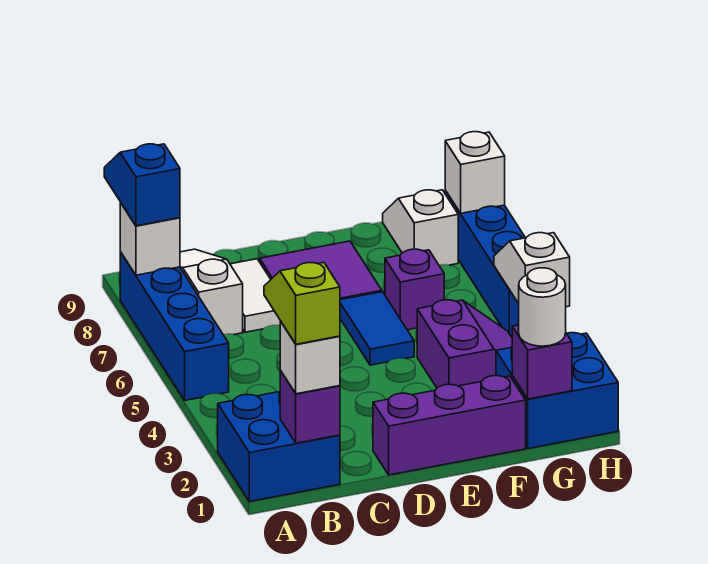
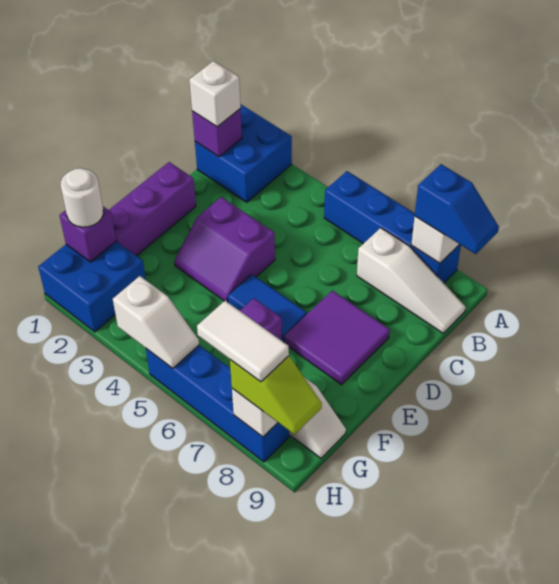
lime slope B1:B2 level 4 top 1 -> lime slope H8:H9 level 3 top 8
white tile C7:C8 level 1 -> white tile H7:H8 level 4
purple slope F3:G4 level 1 top F -> purple slope D3:E4 level 1 top D

